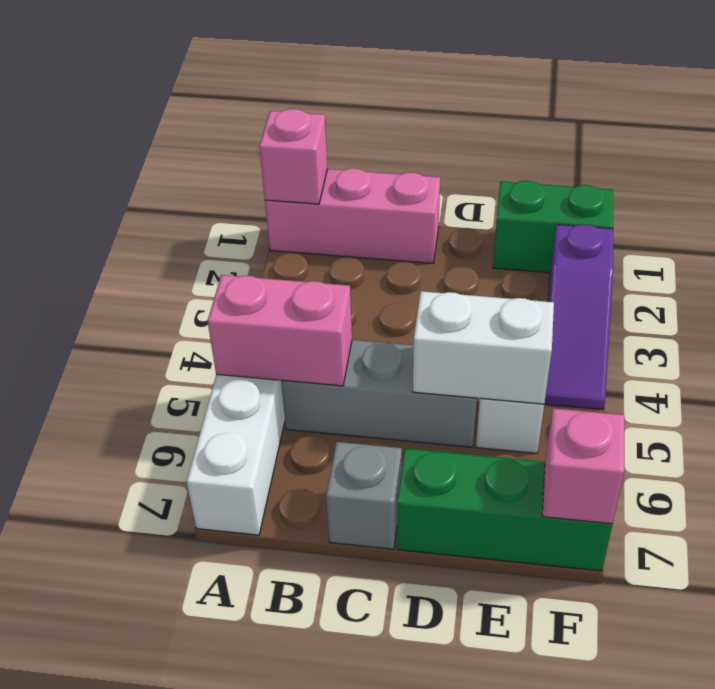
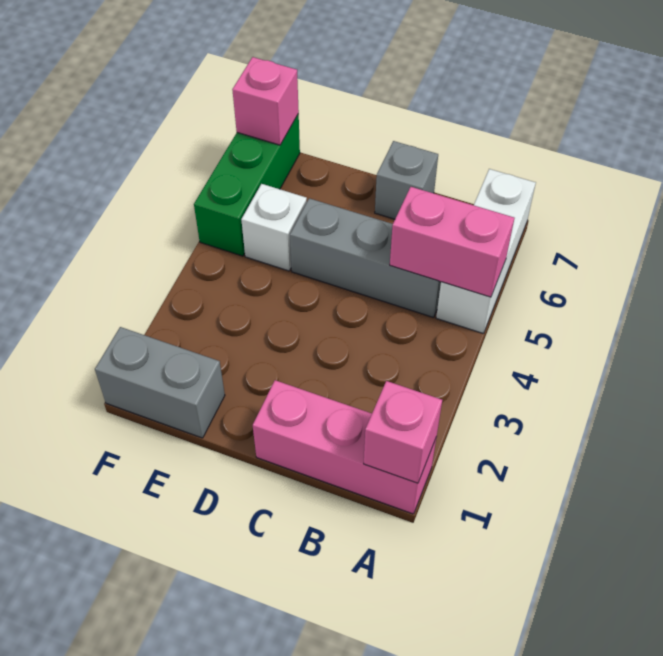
white brick D5:E5 level 2 -> none
green brick D7:F7 level 1 -> green brick F5:F7 level 1
green brick E1:F1 level 1 -> grey brick E1:F1 level 1
purple slope F2:F4 level 1 top 2 -> none

